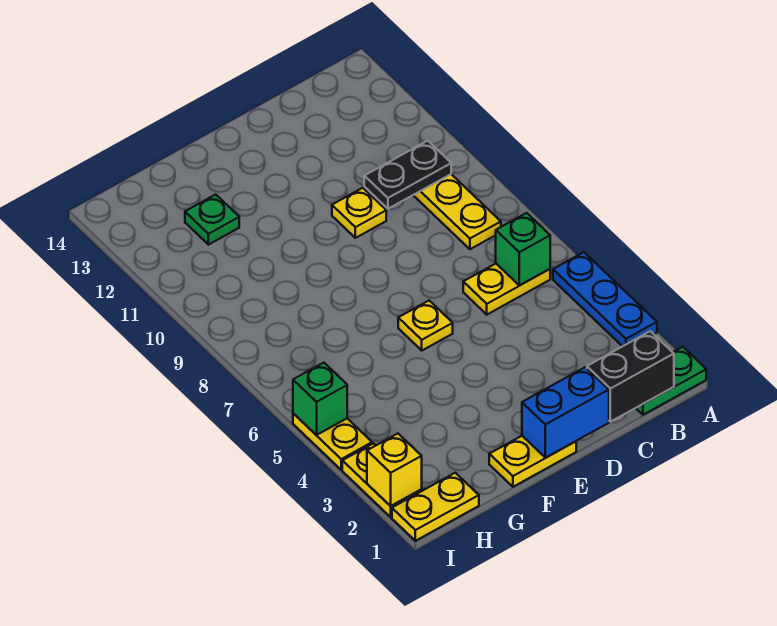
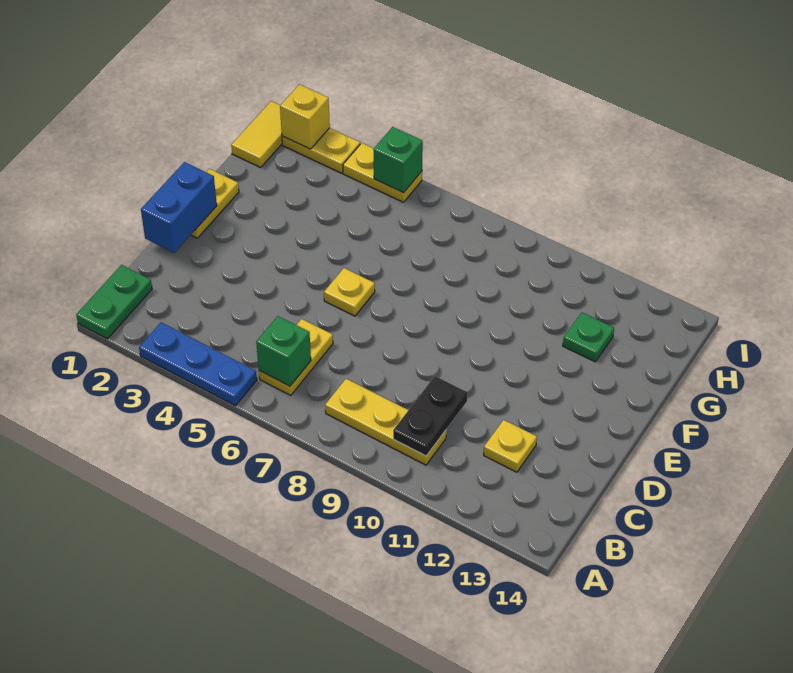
black brick B1:C1 level 2 -> none
yellow plate D10 level 1 -> yellow plate C12 level 1
yellow plate H1:I1 level 1 -> yellow tile H1:I1 level 1

